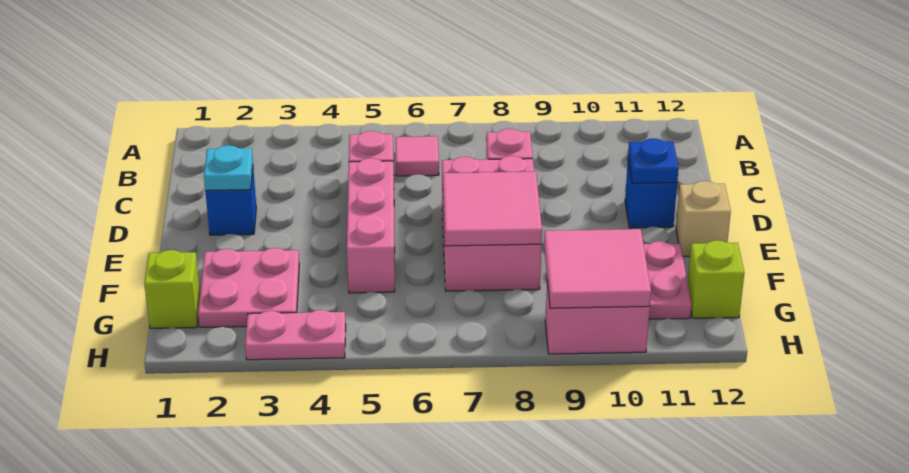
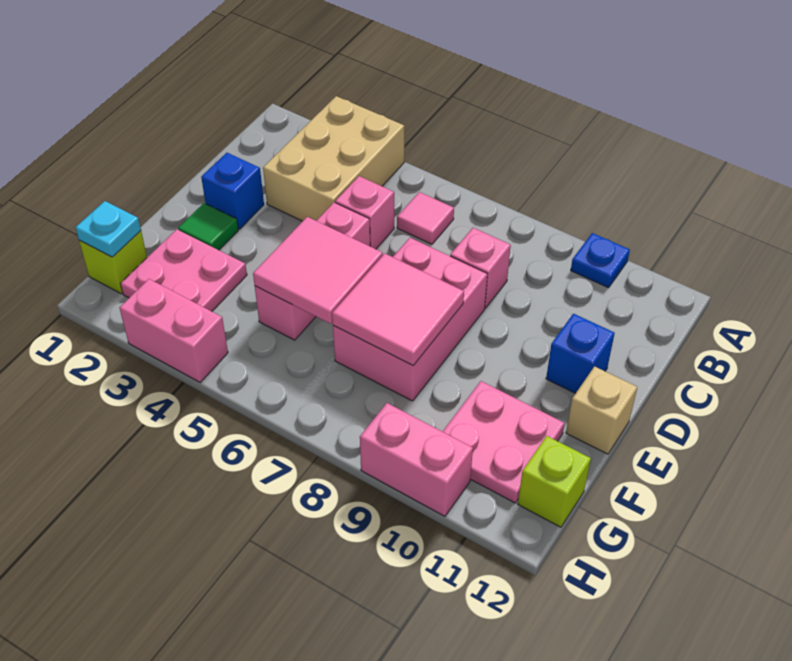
none -> tan brick A3:C4 level 1
cyan plate D2 level 2 -> cyan plate G1 level 2
blue plate D11 level 2 -> blue plate A10 level 1
none -> green tile E2 level 1
pink tile G9:H10 level 2 -> pink tile E5:F6 level 2
pink plate H3:H4 level 1 -> pink brick H3:H4 level 1

